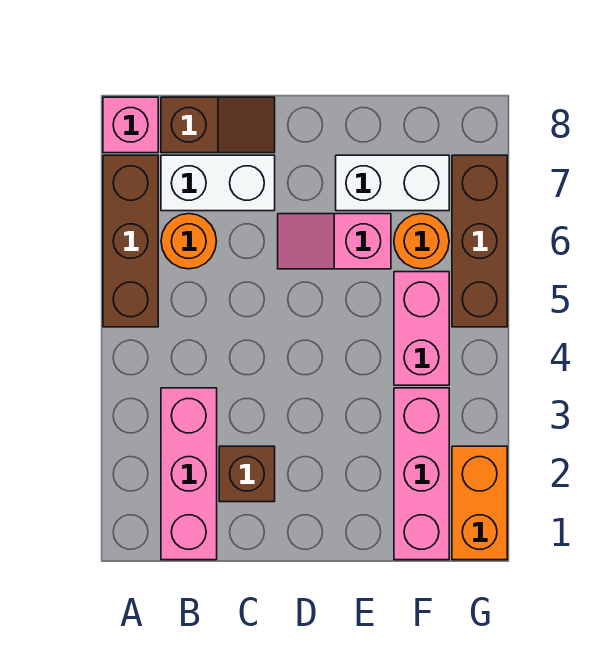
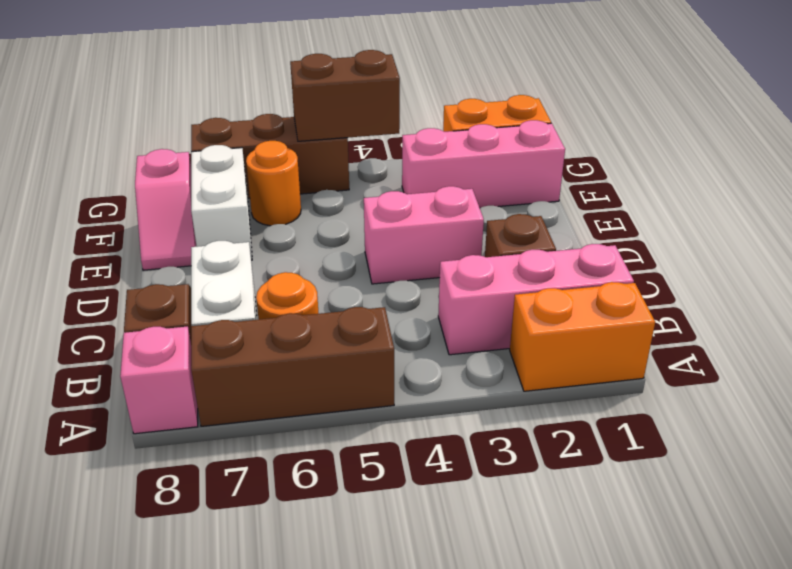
none -> orange brick A1:A2 level 1
pink slope D6:E6 level 1 top E -> pink slope E8:F8 level 1 top F
pink brick F4:F5 level 1 -> pink brick D3:D4 level 1
none -> brown brick G4:G5 level 2

